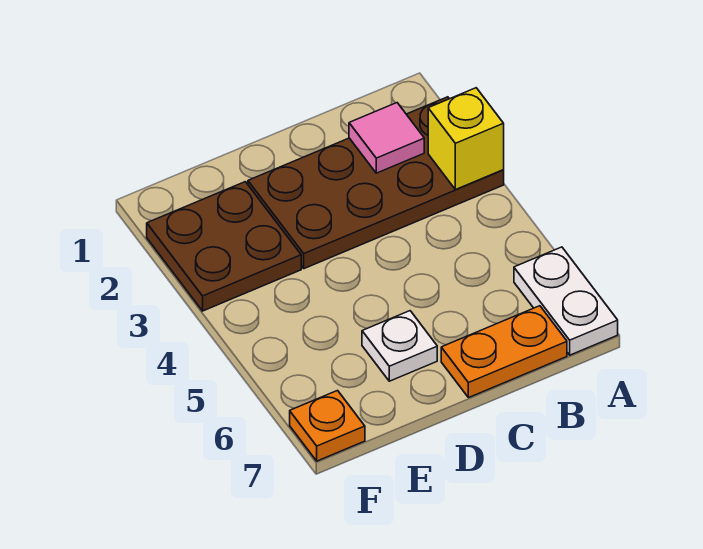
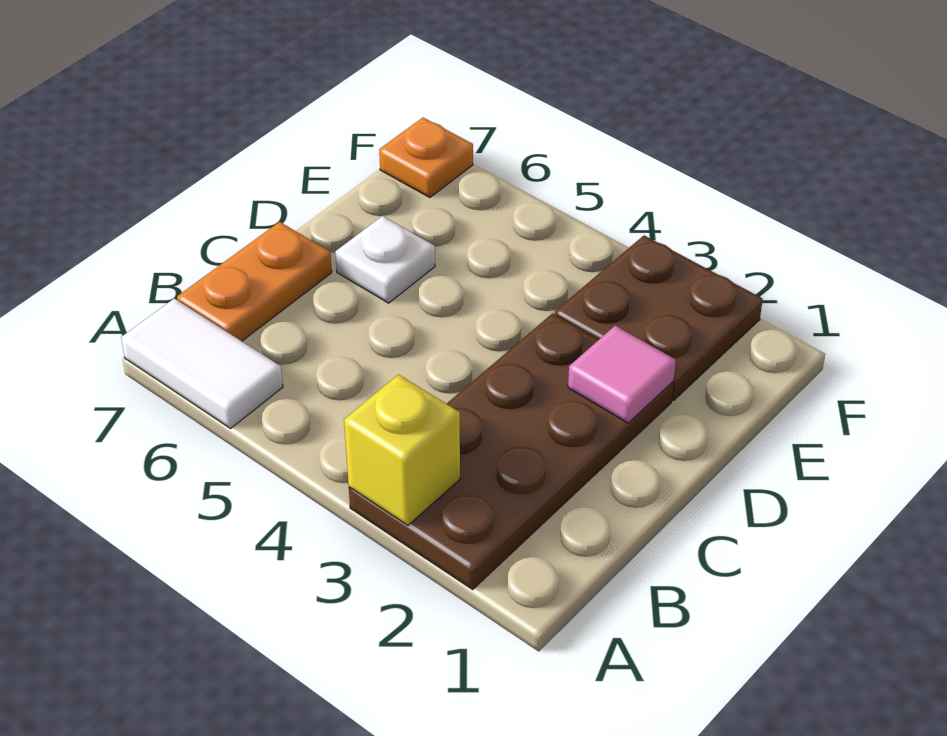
white plate A6:A7 level 1 -> white tile A6:A7 level 1
pink tile B2 level 2 -> pink tile D2 level 2

